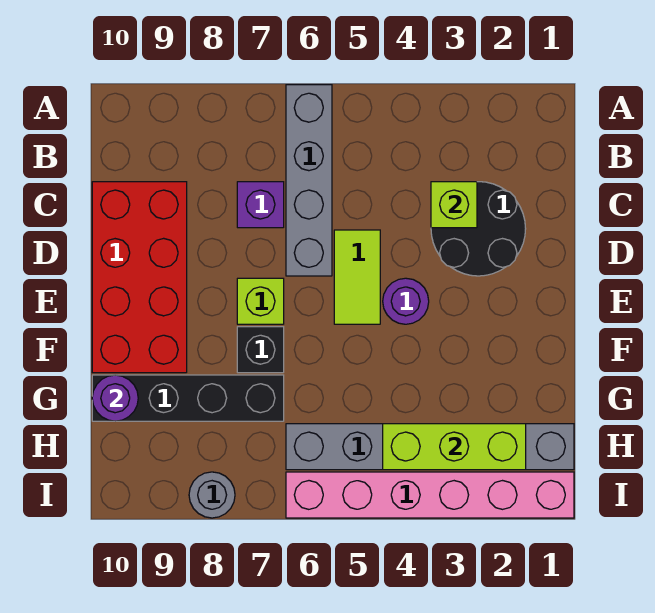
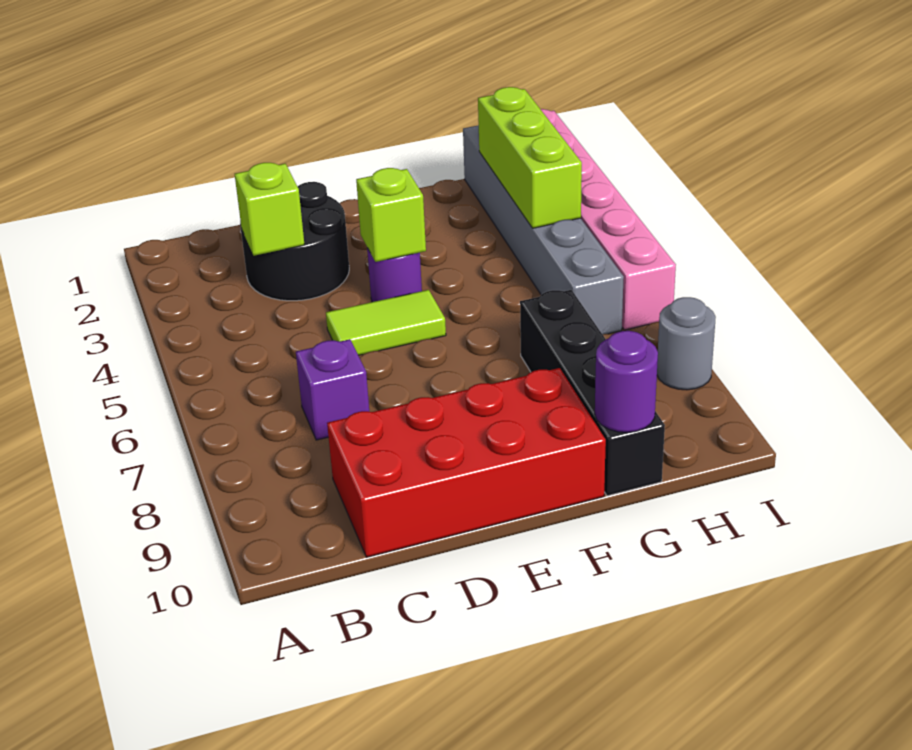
grey brick A6:D6 level 1 -> none
lime brick E7 level 1 -> lime brick E4 level 2
black brick F7 level 1 -> none

